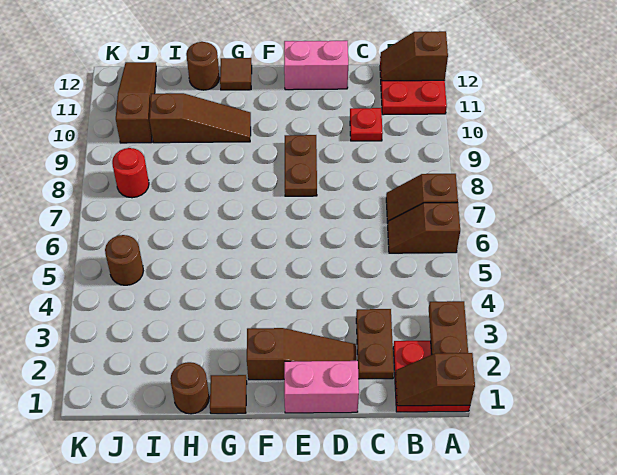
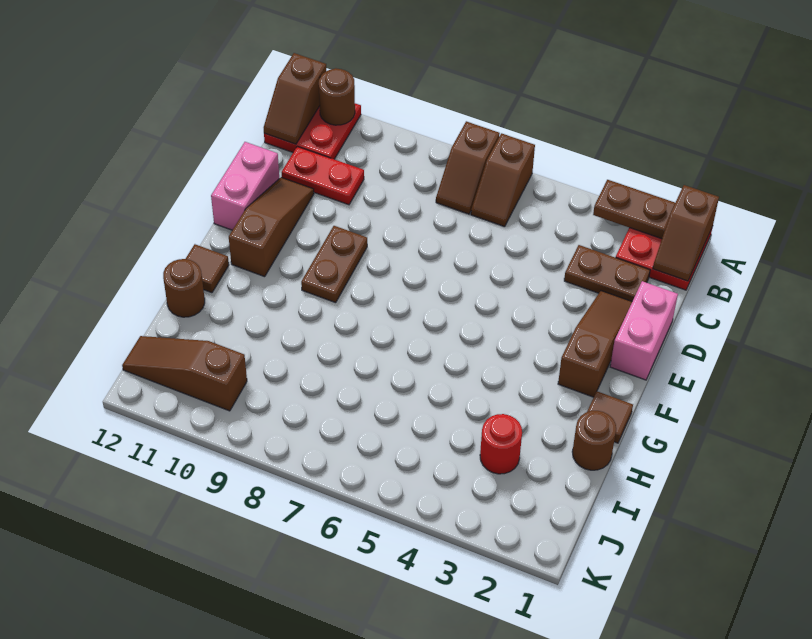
red plate C10 level 1 -> red plate C10:C11 level 1
brown plate E8:E9 level 1 -> brown plate E9:F9 level 1
brown slope G10:I10 level 1 top I -> brown slope D11:F11 level 1 top F
brown round brick J5 level 1 -> brown round brick A11 level 2
red round brick J8 level 1 -> red round brick I3 level 1

